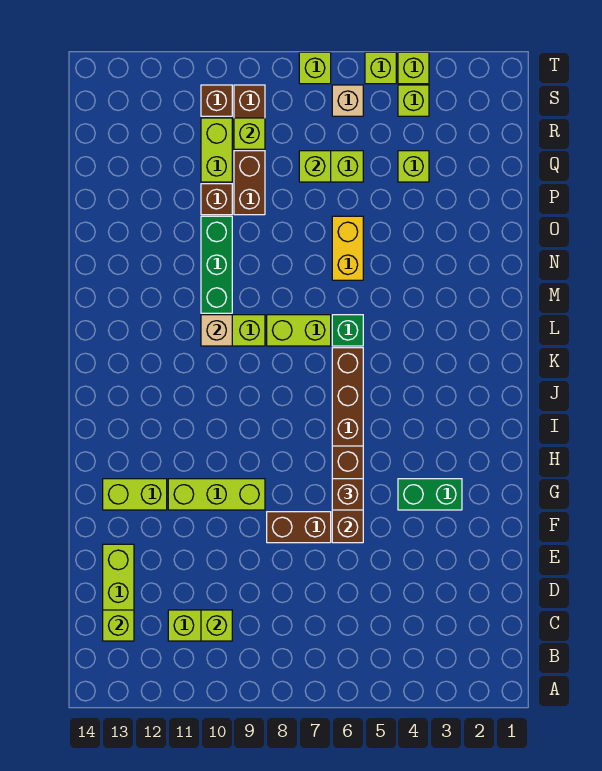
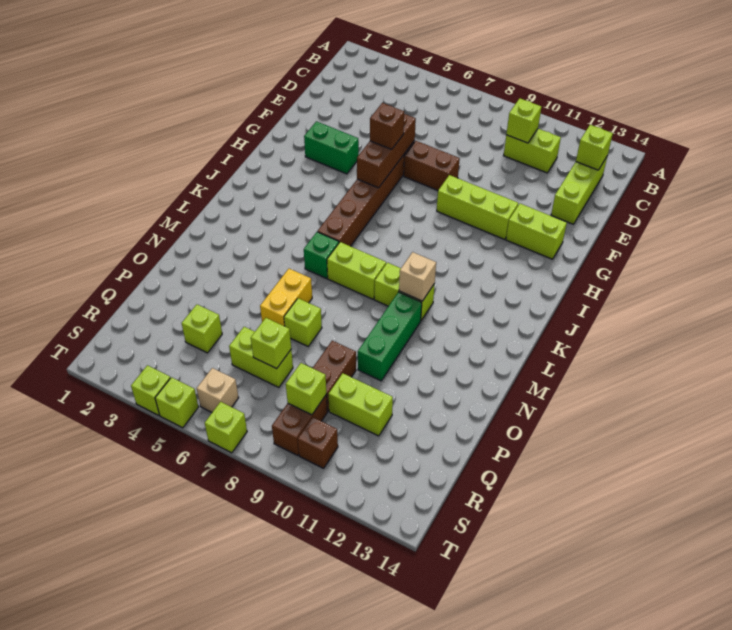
brown brick P10 level 1 -> none
lime brick Q10:R10 level 1 -> lime brick Q10:Q11 level 1
lime brick S4 level 1 -> lime brick O7 level 1

